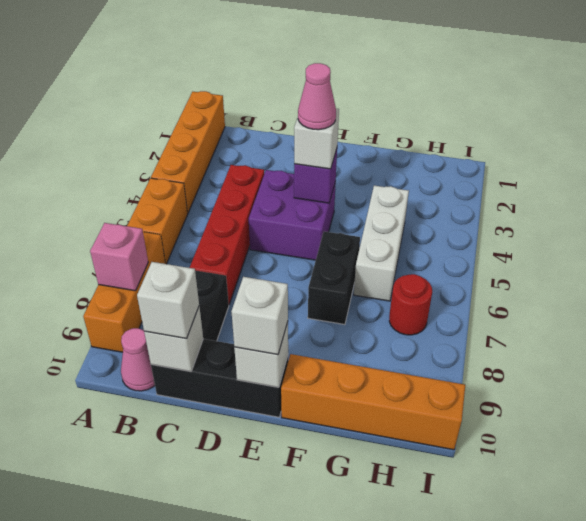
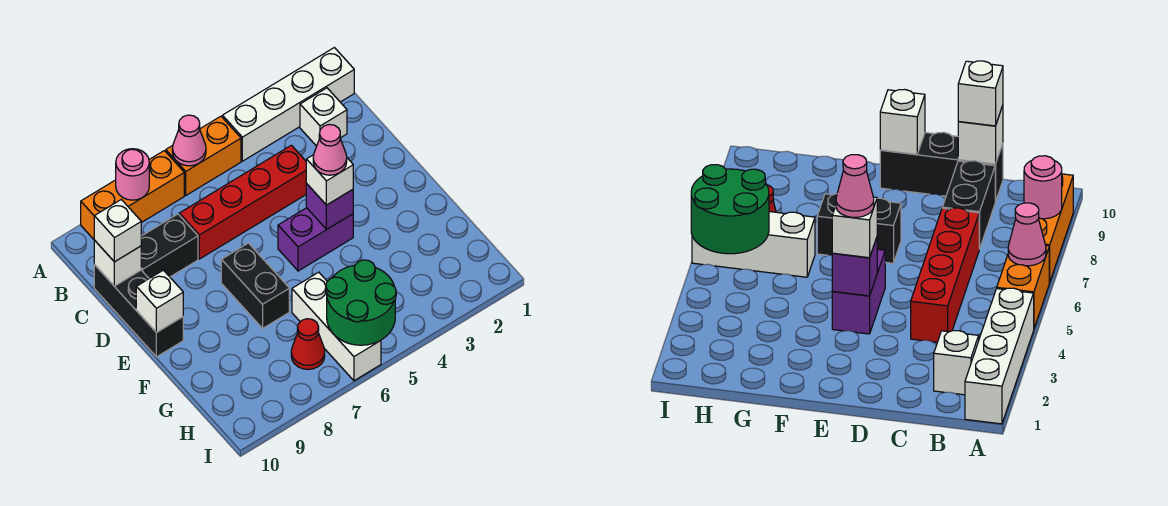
orange brick A1:A4 level 1 -> white brick A1:A4 level 1
pink brick A8 level 2 -> pink round brick A8 level 2
pink cone B10 level 1 -> pink cone A6 level 2
purple brick D4:E5 level 1 -> purple brick E4:E5 level 1
white brick E10 level 3 -> white brick B2 level 1
black brick F6:F7 level 1 -> black brick E7:F7 level 1
orange brick F10:I10 level 1 -> none
white brick G4:G6 level 1 -> white brick G6:I6 level 1
none -> green round brick H5:I6 level 2
red round brick H7 level 1 -> red cone H7 level 1

